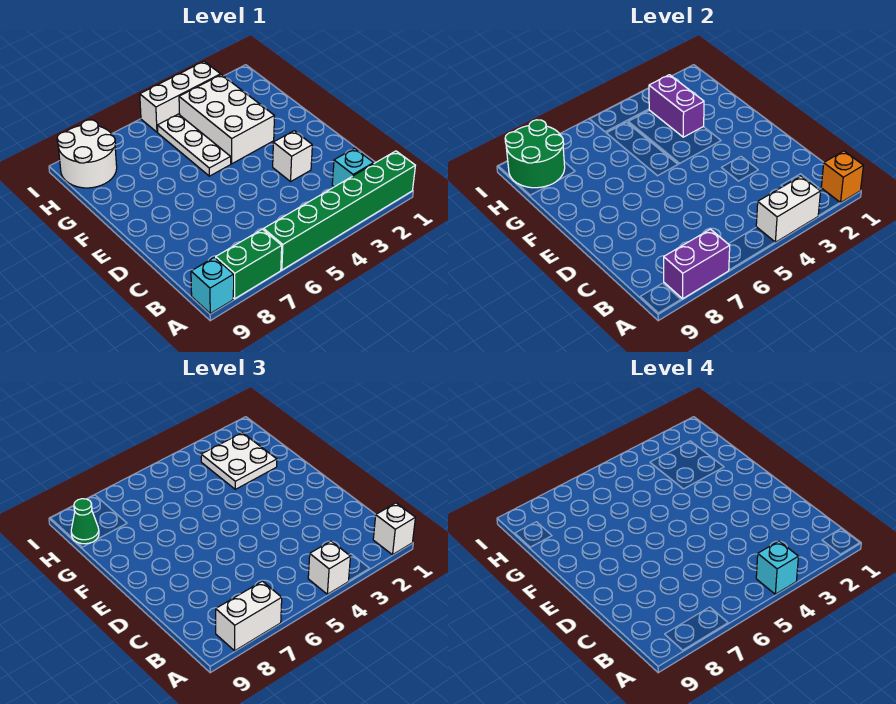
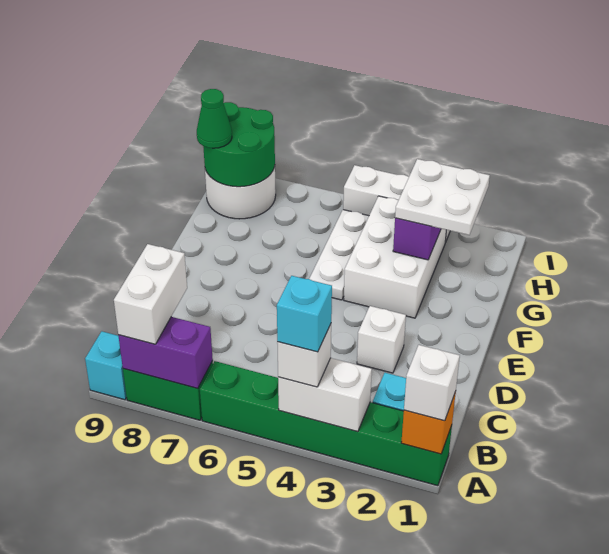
white brick A7:A8 level 3 -> white brick A8:B8 level 3

